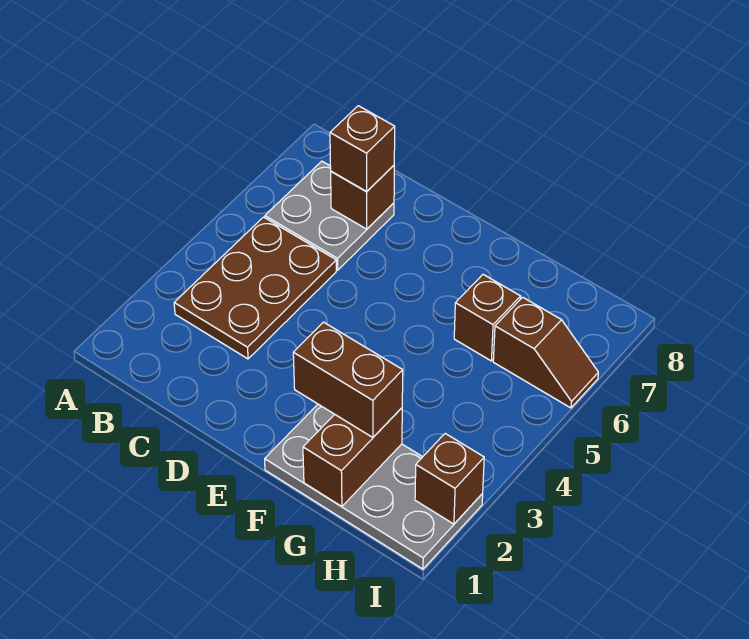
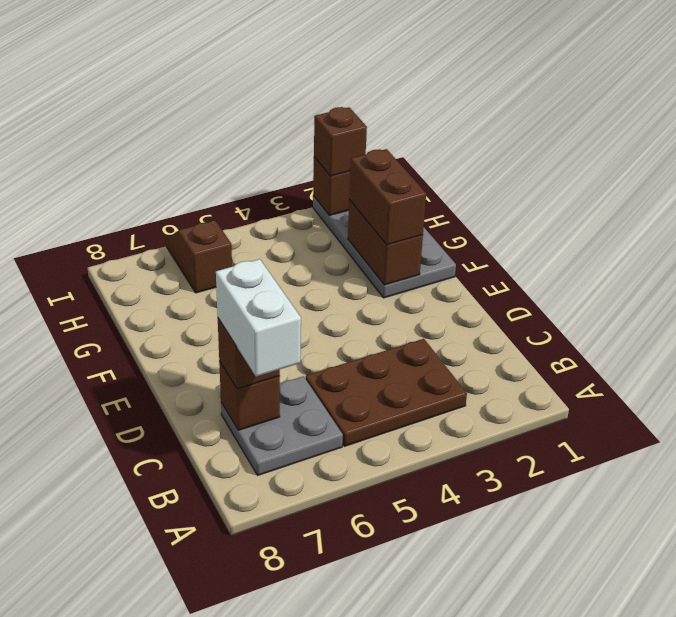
none -> white brick B7:C7 level 4
brown brick G1:G2 level 2 -> brown brick F2:G2 level 2
brown brick G6 level 1 -> brown brick I2 level 3

